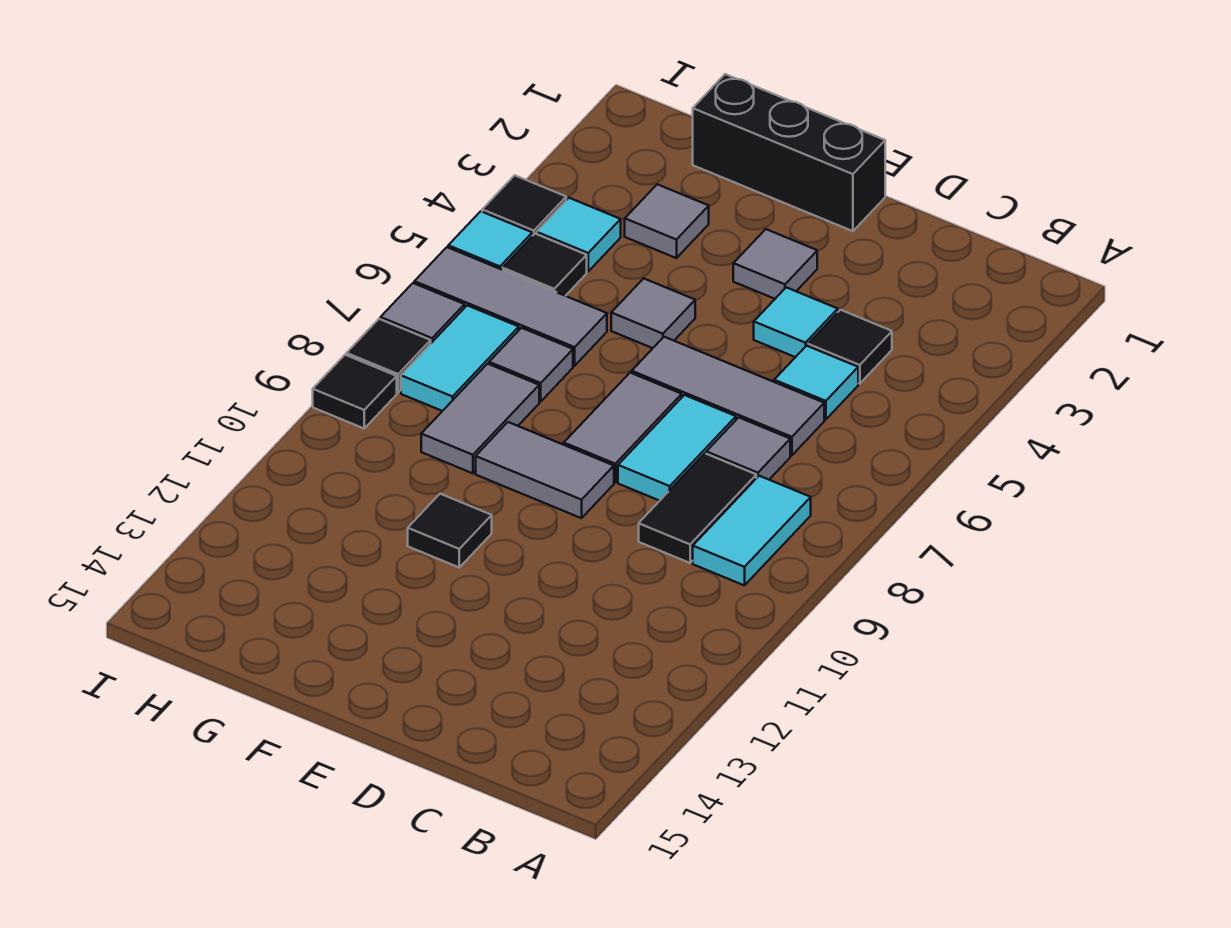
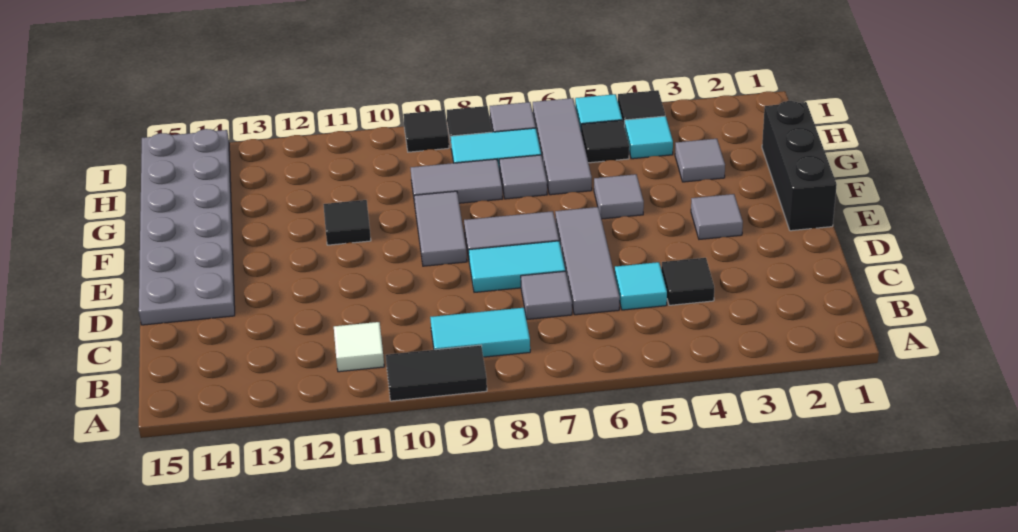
none -> white tile B11 level 1
black tile C8:C9 level 1 -> black tile A9:A10 level 1
cyan tile D4 level 1 -> none
none -> grey plate D14:I15 level 1

